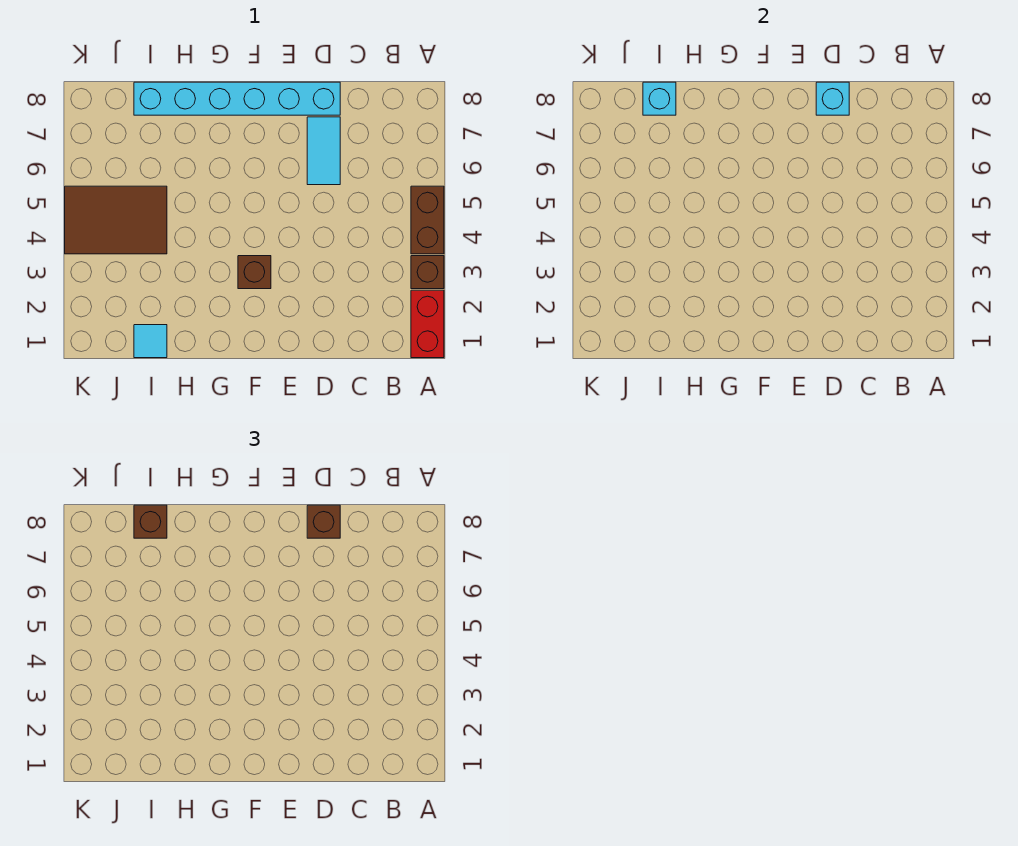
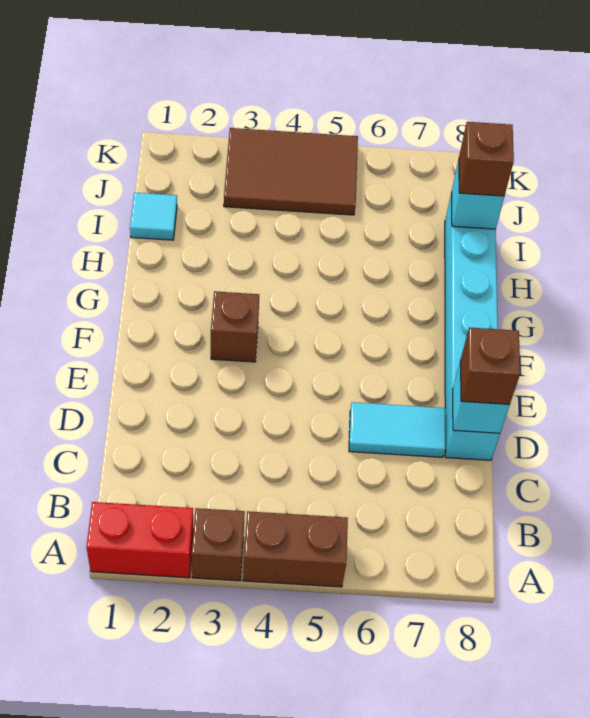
brown tile I4:K5 level 1 -> brown tile J3:K5 level 1

